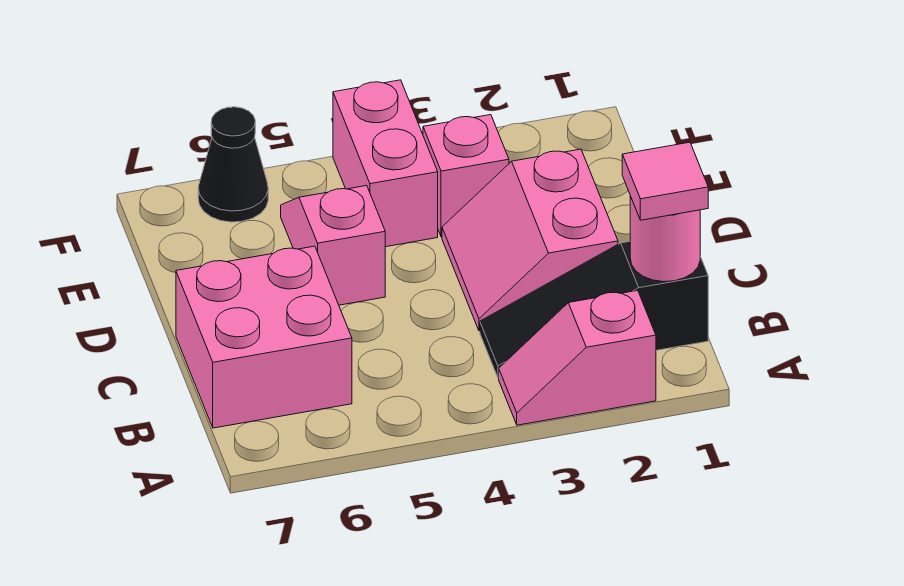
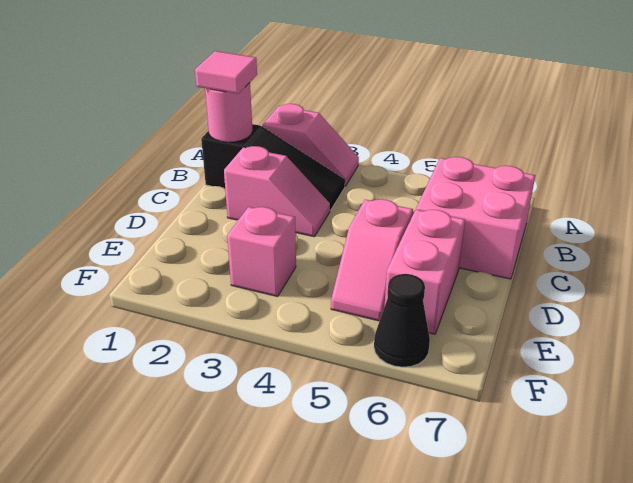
pink slope C2:D3 level 1 top 2 -> pink slope C2:C3 level 1 top 2
pink brick E4:F4 level 1 -> pink brick D6:E6 level 1

